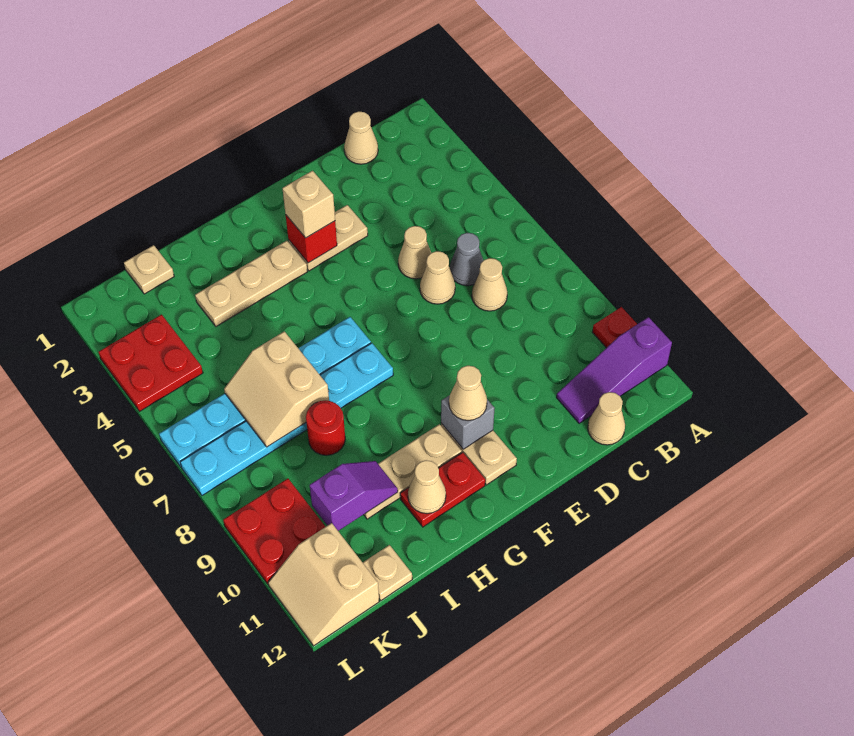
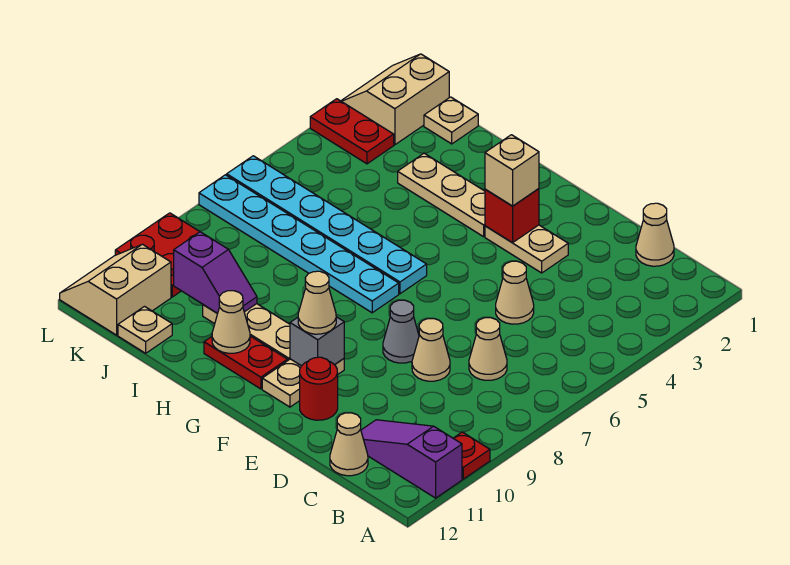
grey cone C6 level 1 -> grey cone E8 level 1
tan cone D6 level 1 -> tan cone D8 level 1
tan slope I6:J7 level 2 top I -> tan slope K1:L2 level 1 top K
red round brick I8 level 1 -> red round brick E11 level 1
red plate K3:L4 level 1 -> red plate K3:L3 level 1

